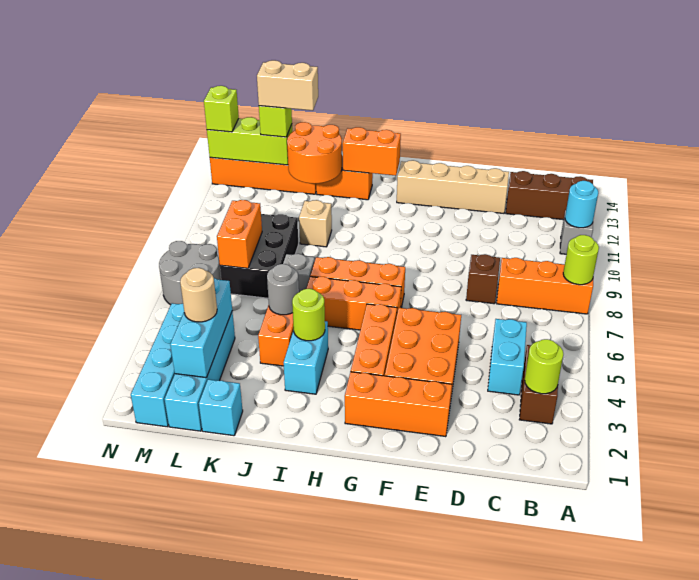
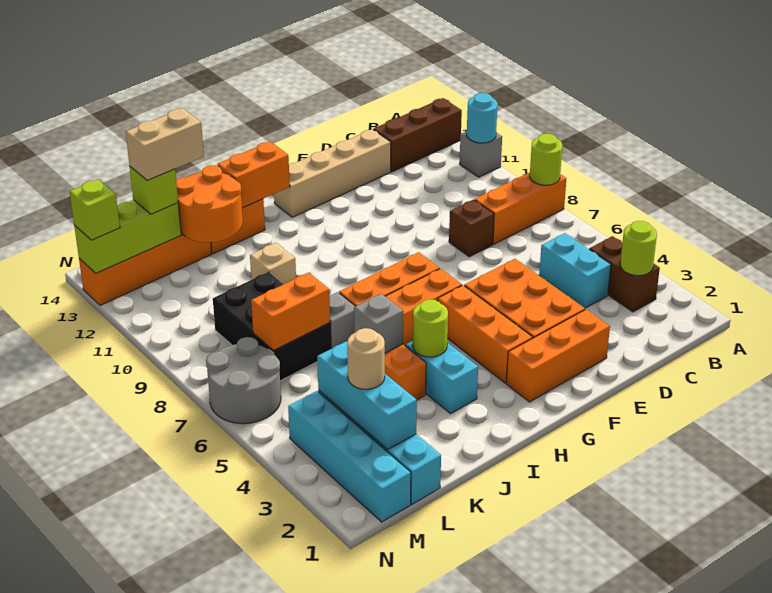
grey round brick J5 level 2 -> grey brick J5 level 2
cyan brick K1 level 1 -> none
orange brick L7:L8 level 2 -> orange brick K7:L7 level 2

